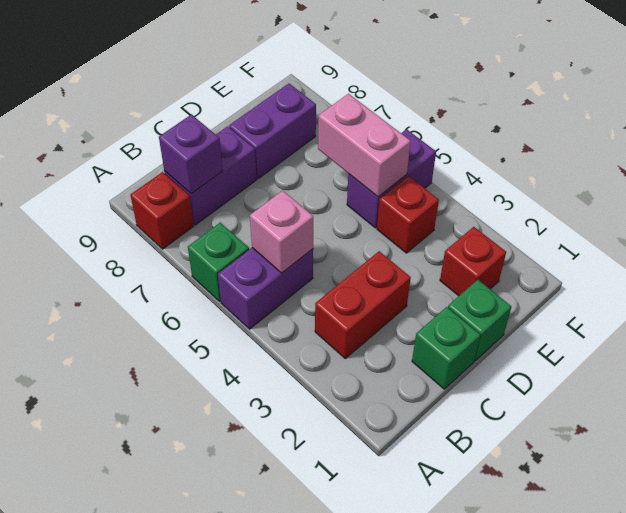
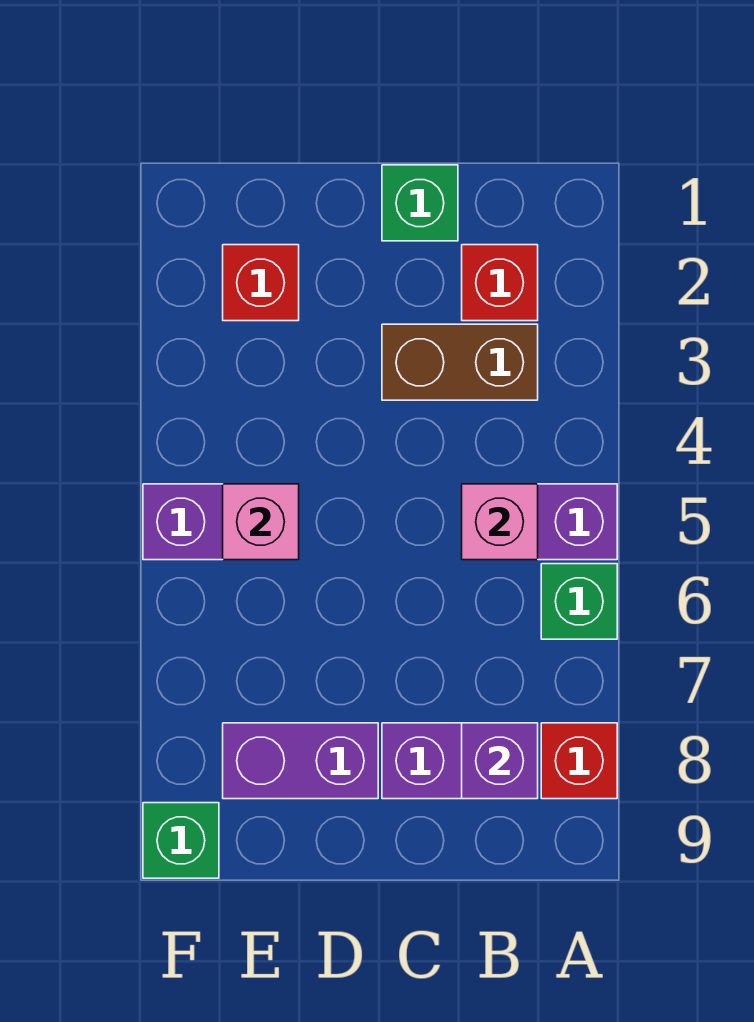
red brick B3:C3 level 1 -> brown brick B3:C3 level 1
green brick D1 level 1 -> green brick F9 level 1
red brick E4 level 1 -> red brick B2 level 1
pink brick E5:E6 level 2 -> pink brick E5 level 2

